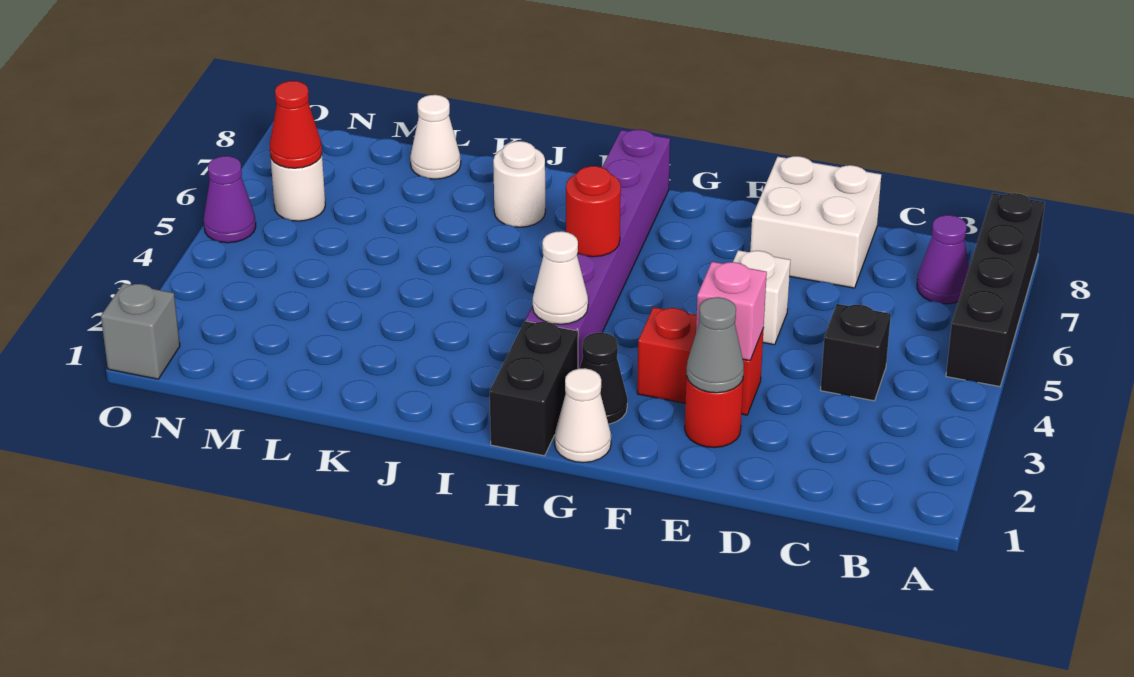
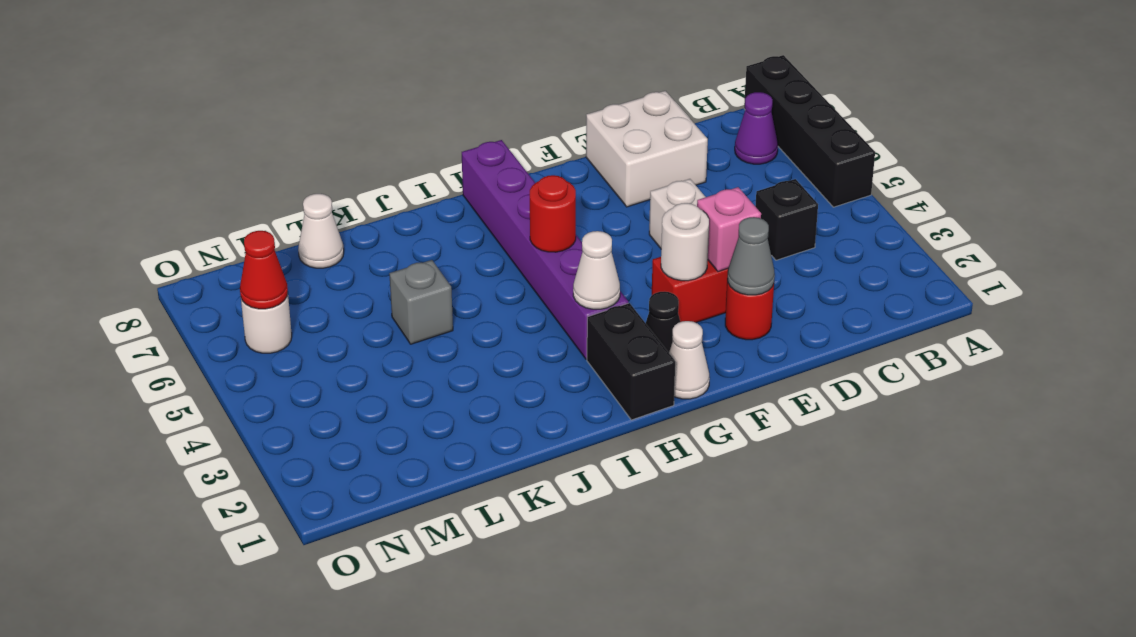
white round brick J7 level 1 -> white round brick F3 level 2
grey brick O1 level 1 -> grey brick K5 level 1
purple cone O5 level 1 -> none

